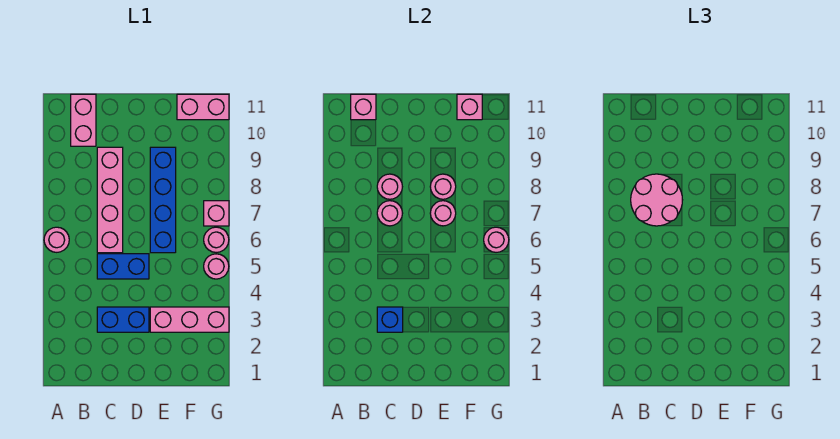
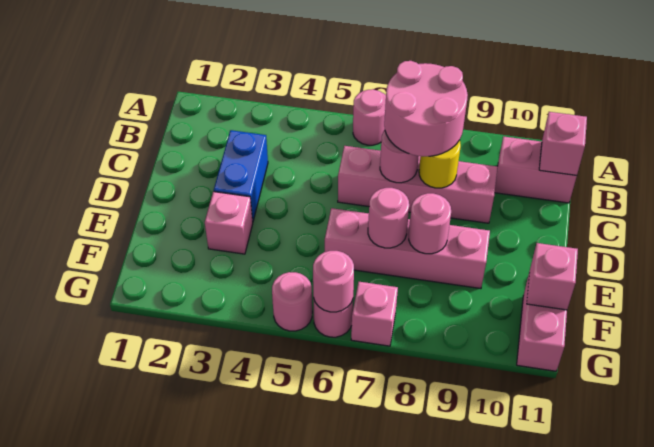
blue brick C3 level 2 -> none
blue brick C5:D5 level 1 -> none
pink round brick C8 level 2 -> yellow round brick C8 level 2
pink brick E3:G3 level 1 -> pink brick E3 level 1
blue brick E6:E9 level 1 -> pink brick E6:E9 level 1

